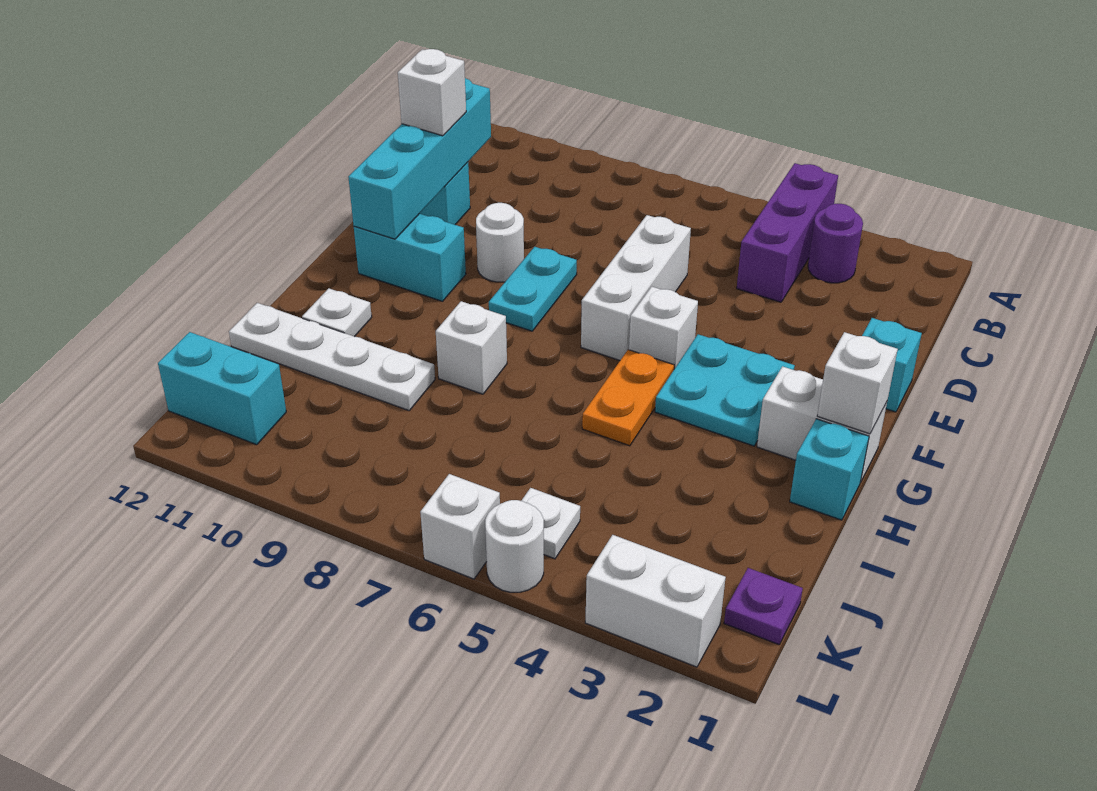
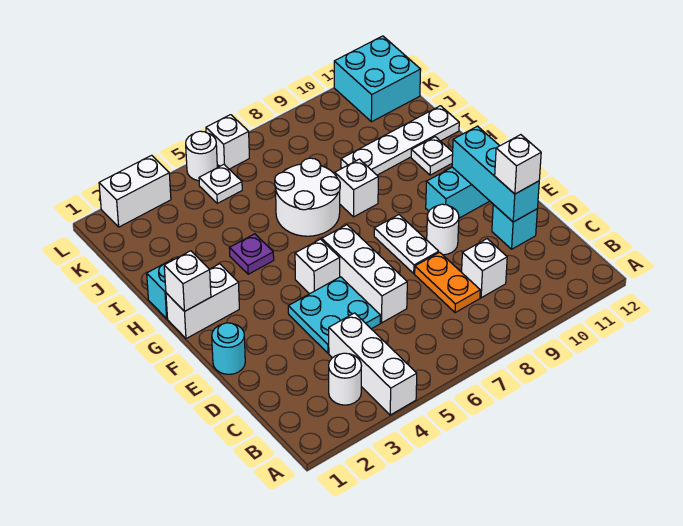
purple brick A4:C4 level 1 -> white brick A4:C4 level 1
purple round brick B3 level 1 -> white round brick B3 level 1
none -> white brick C9 level 1
cyan brick C11:F11 level 2 -> cyan brick D11:F11 level 2
cyan brick E1 level 1 -> cyan round brick E1 level 1
cyan plate E8:F8 level 1 -> white plate E8:F8 level 1
cyan plate F3:G4 level 1 -> cyan plate D4:E5 level 1
orange plate G5:H5 level 1 -> orange plate C8:D8 level 1
none -> white round brick H6:I7 level 1
purple plate K1 level 1 -> purple plate H4 level 1
cyan brick K11:K12 level 1 -> cyan brick K11:L12 level 1

